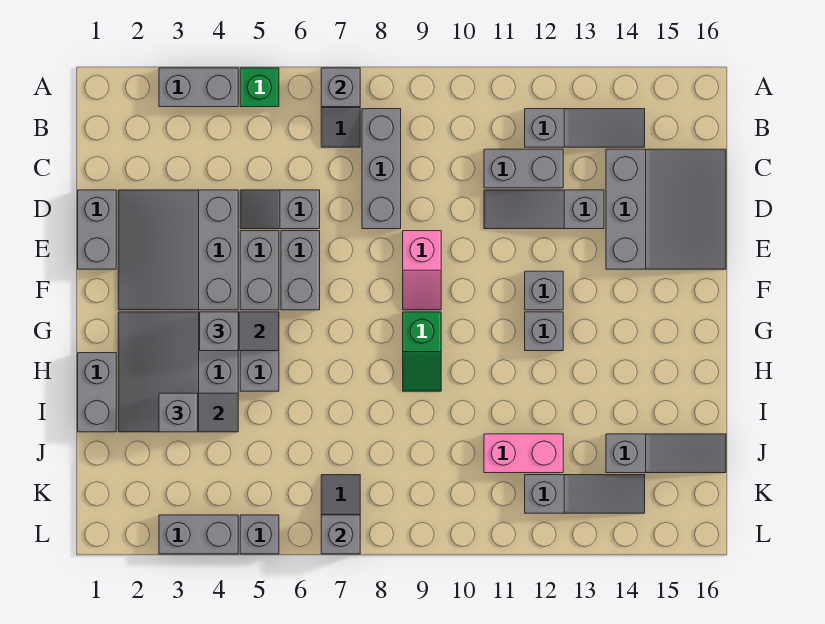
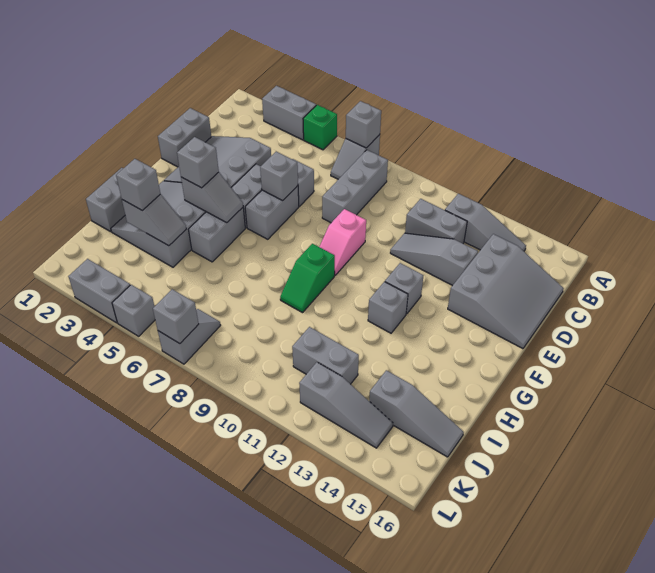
none -> grey brick E6 level 2
pink brick J11:J12 level 1 -> grey brick J11:J12 level 1

